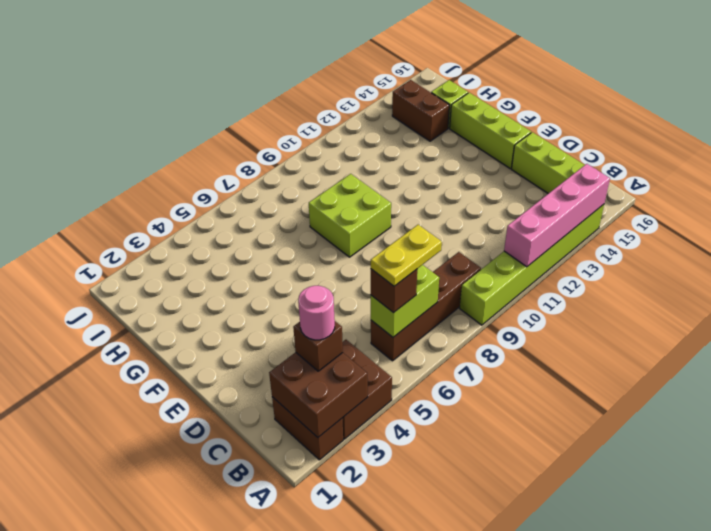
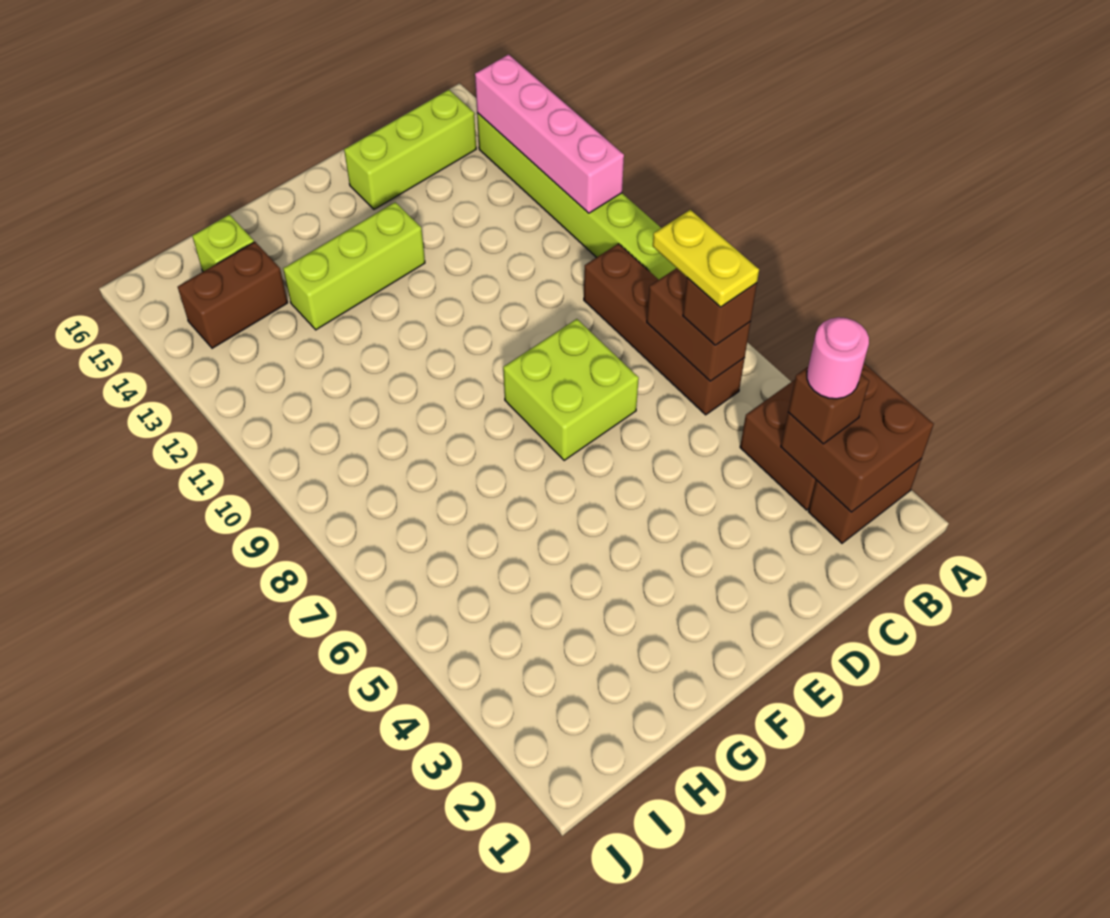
lime brick B6:B7 level 2 -> brown brick B6:B7 level 2
lime brick E15:G15 level 1 -> lime brick E13:G13 level 1
lime brick F8:G9 level 1 -> lime brick D7:E8 level 1

